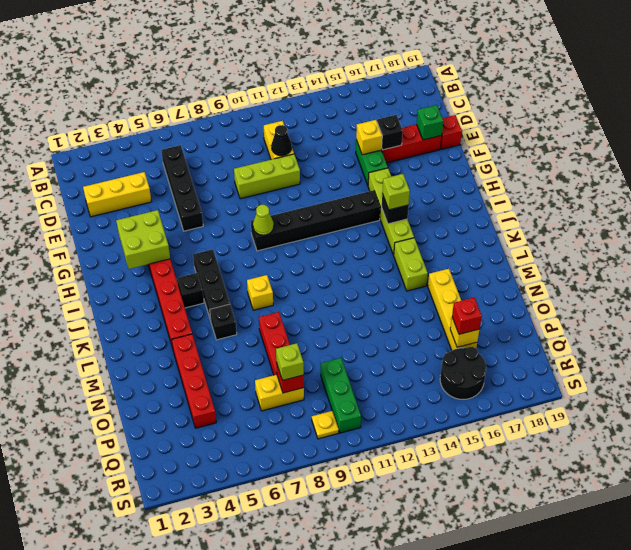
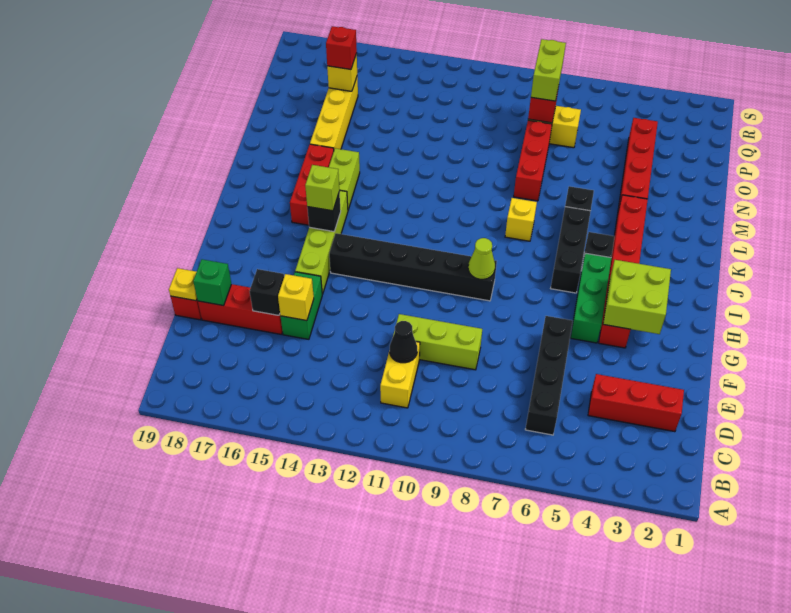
yellow brick D2:D4 level 1 -> red brick D2:D4 level 1
none -> red brick J16:L16 level 1
lime brick P8 level 3 -> lime brick P8:Q8 level 3
green brick P10:R10 level 1 -> green brick G5:I5 level 1
black round brick Q15:R16 level 1 -> none
yellow plate R9 level 1 -> yellow plate E19 level 2

